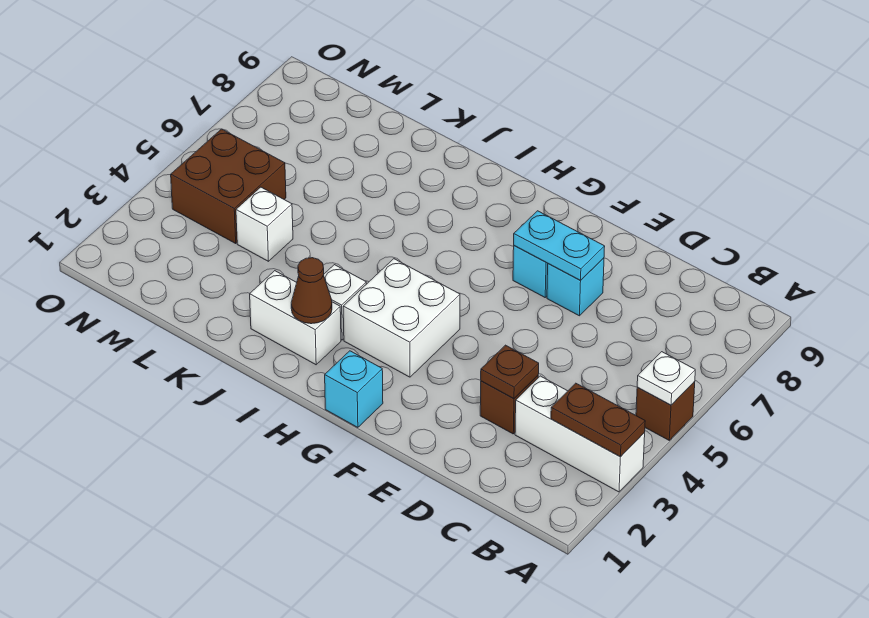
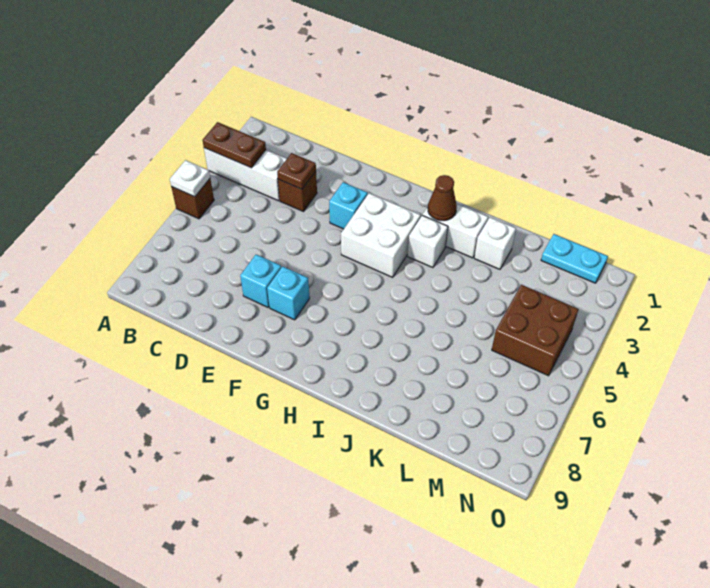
cyan plate E7:F7 level 2 -> cyan plate M1:N1 level 1
cyan brick G1 level 1 -> cyan brick F3 level 1
white brick L4 level 1 -> white brick K2 level 1

